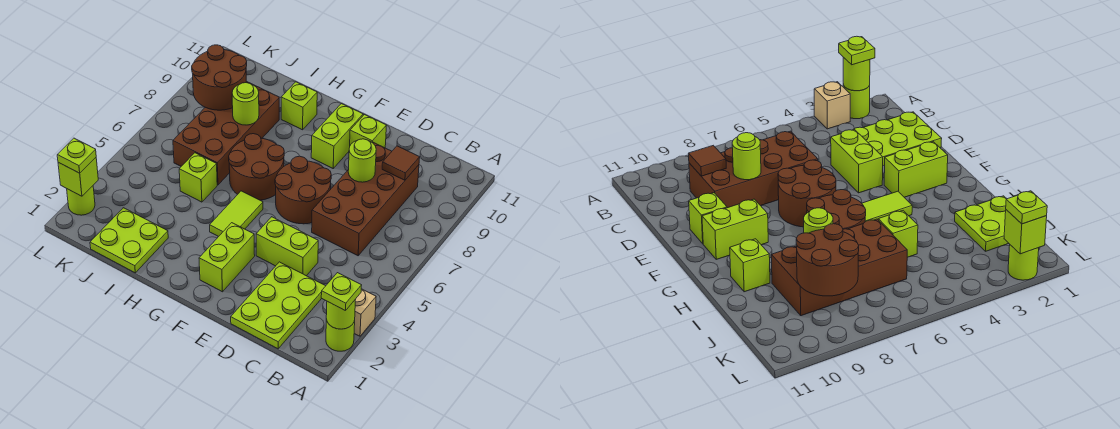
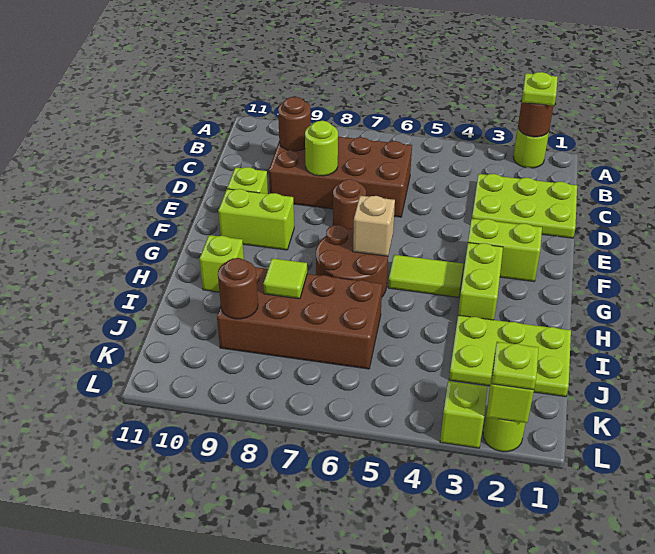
lime round brick A2 level 2 -> brown round brick A2 level 2
tan brick A3 level 1 -> tan brick G6 level 2
brown tile C9 level 2 -> brown round brick C9 level 2
lime brick D4:E4 level 1 -> lime brick G3:H3 level 1
brown round brick E6:F7 level 1 -> brown round brick E7 level 1
lime plate I1:J2 level 1 -> lime plate I1:J3 level 1
lime brick I5 level 1 -> lime brick L3 level 1
lime round brick I8 level 2 -> lime tile I8 level 2
brown round brick J8:K9 level 2 -> brown round brick J9 level 2

